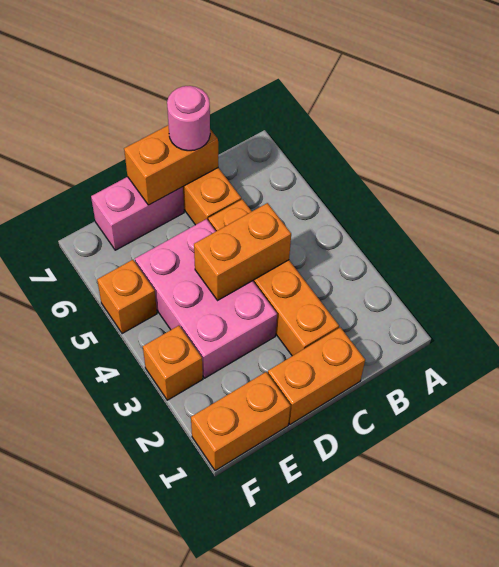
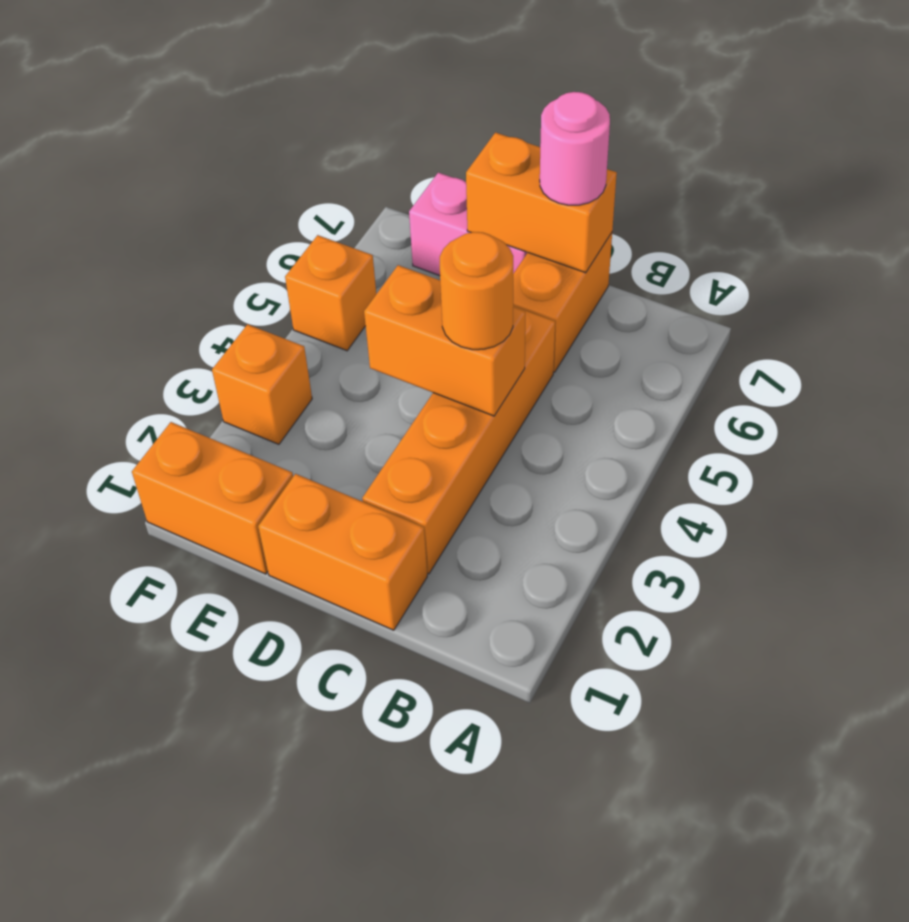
none -> orange round brick C4 level 3
pink brick D3:E5 level 1 -> none

